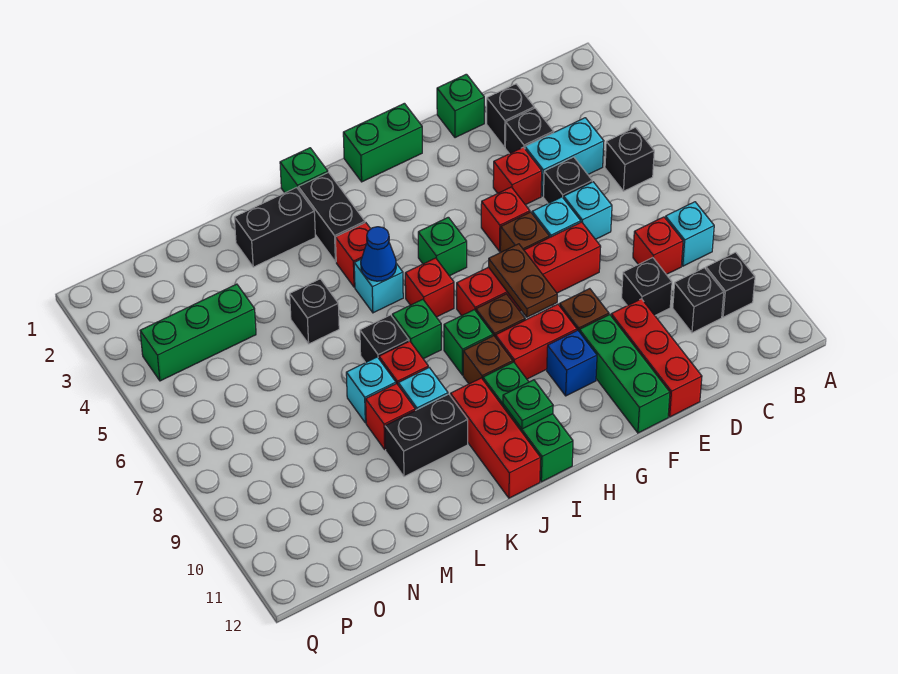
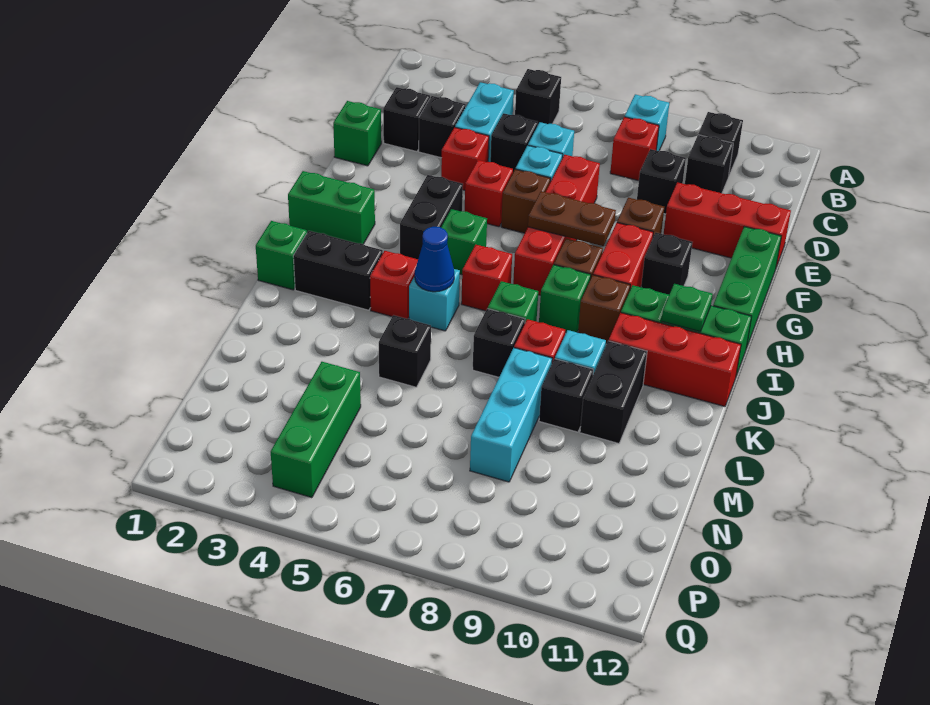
green brick F10:F12 level 1 -> green brick F12:H12 level 1
green brick G1:H1 level 1 -> green brick H1:H2 level 1
blue brick G10 level 1 -> black brick G10 level 1
black brick K2:L2 level 1 -> black brick G4:H4 level 1
cyan brick L8 level 1 -> cyan brick L8:N8 level 1
red brick L9 level 1 -> black brick L9 level 1

